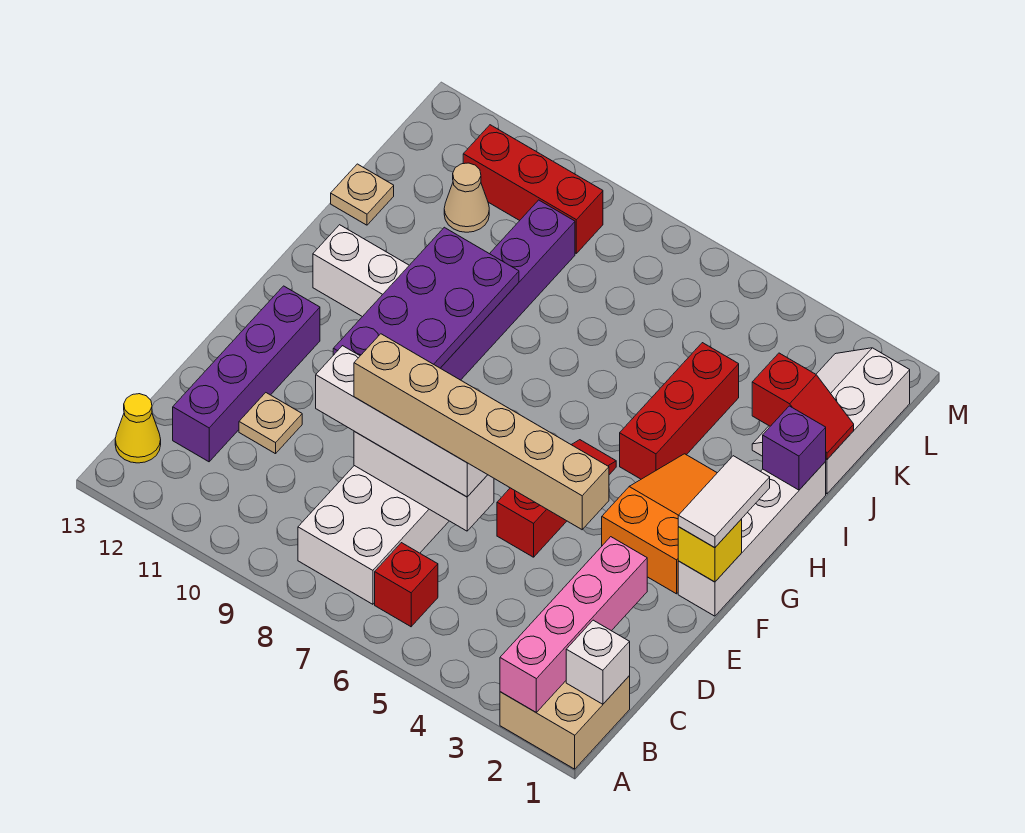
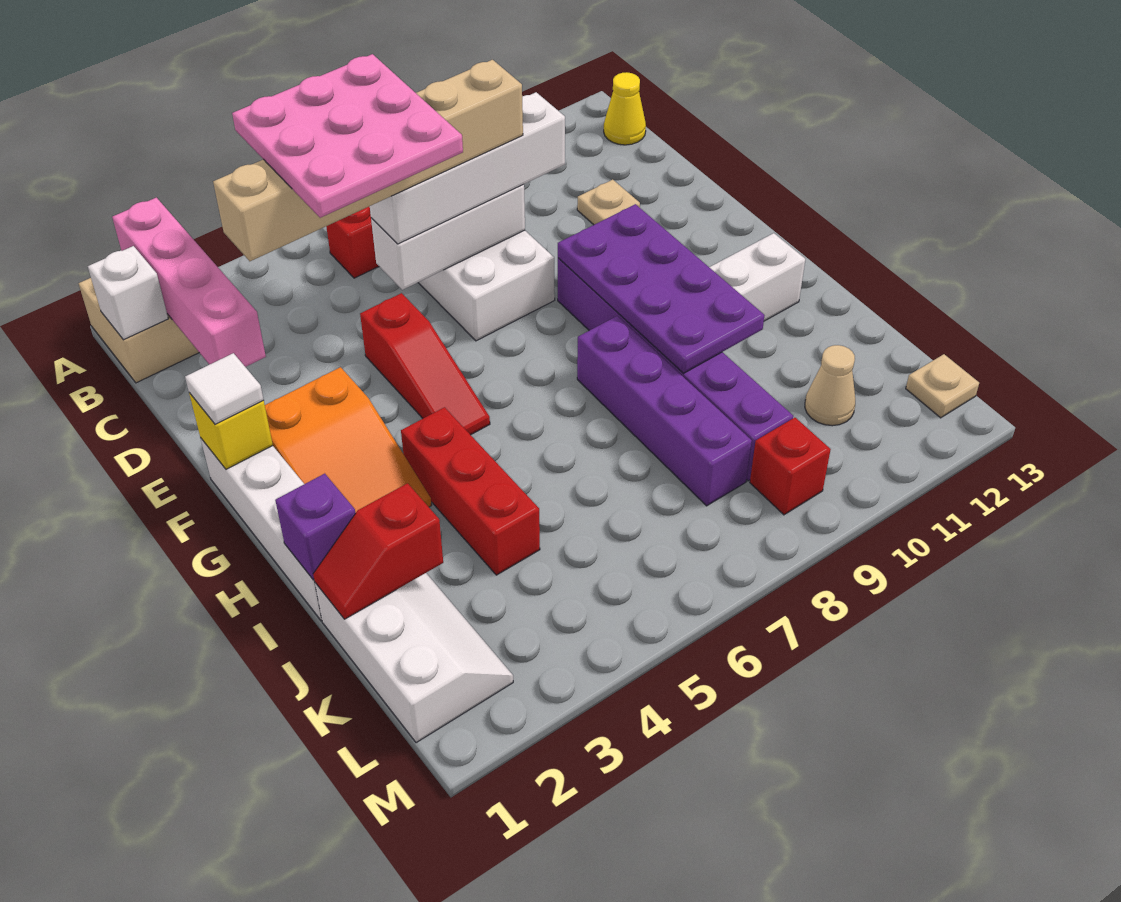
none -> pink plate C4:E6 level 5
purple brick C12:F12 level 1 -> purple brick H8:K8 level 1
white tile F1:G1 level 3 -> white tile F1 level 3
tan plate J13 level 1 -> tan plate L13 level 1
red brick L9:L11 level 1 -> red brick L9 level 1

